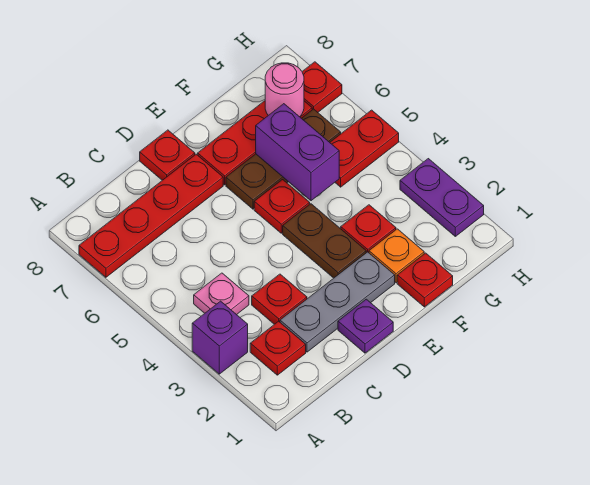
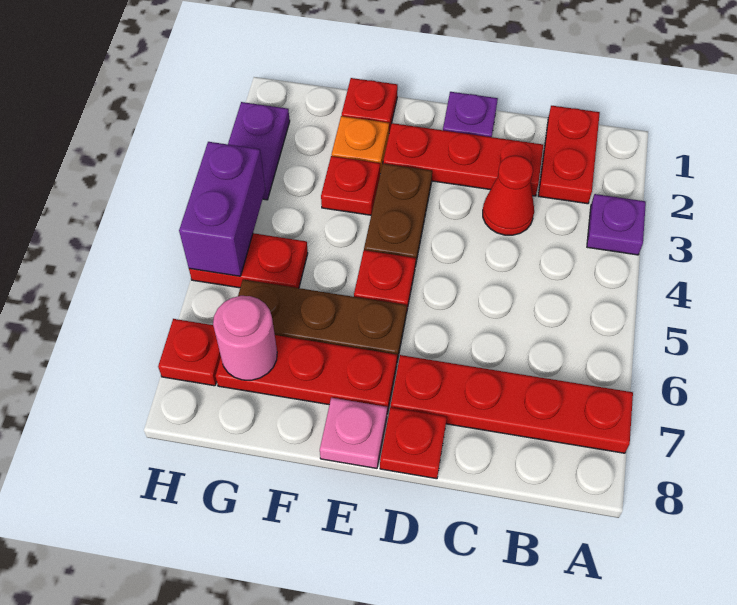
purple brick A3 level 1 -> purple plate A3 level 1
red plate B2 level 1 -> red plate B1:B2 level 1
pink plate B4 level 1 -> pink plate E8 level 1
grey plate C2:E2 level 1 -> red plate C2:E2 level 1
red plate C3 level 1 -> red cone C3 level 1
purple brick F5:F6 level 2 -> purple brick H4:H5 level 2

